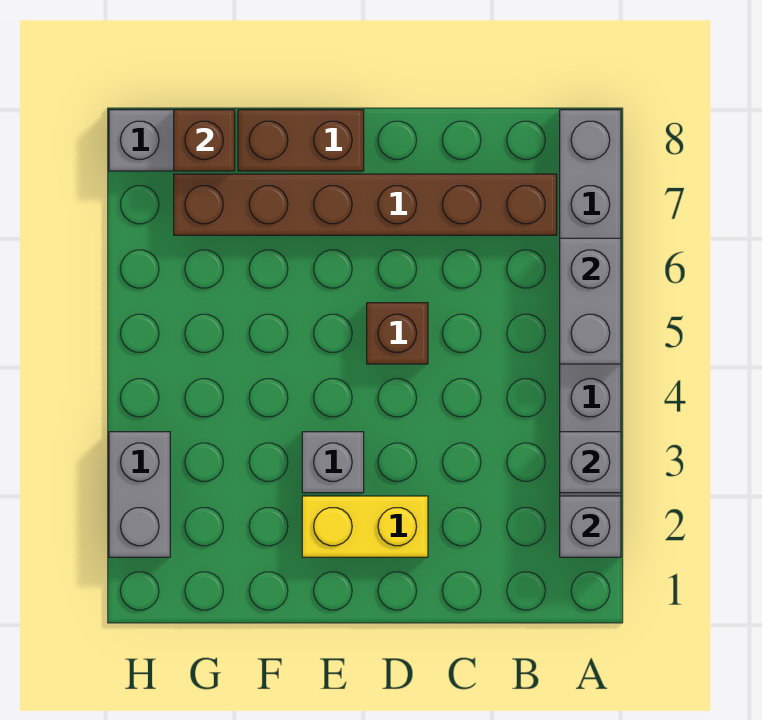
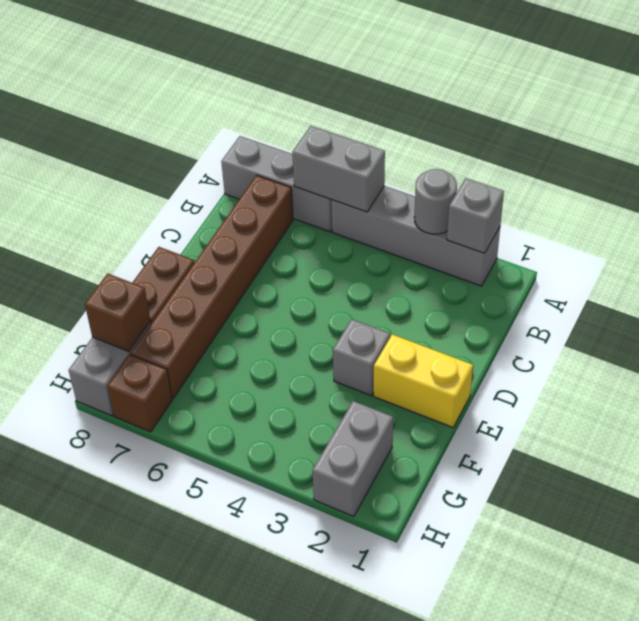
grey brick A3 level 2 -> grey round brick A3 level 2
yellow brick D2:E2 level 1 -> yellow brick E1:E2 level 1
brown brick D5 level 1 -> brown brick H7 level 1
grey brick H2:H3 level 1 -> grey brick G2:H2 level 1

